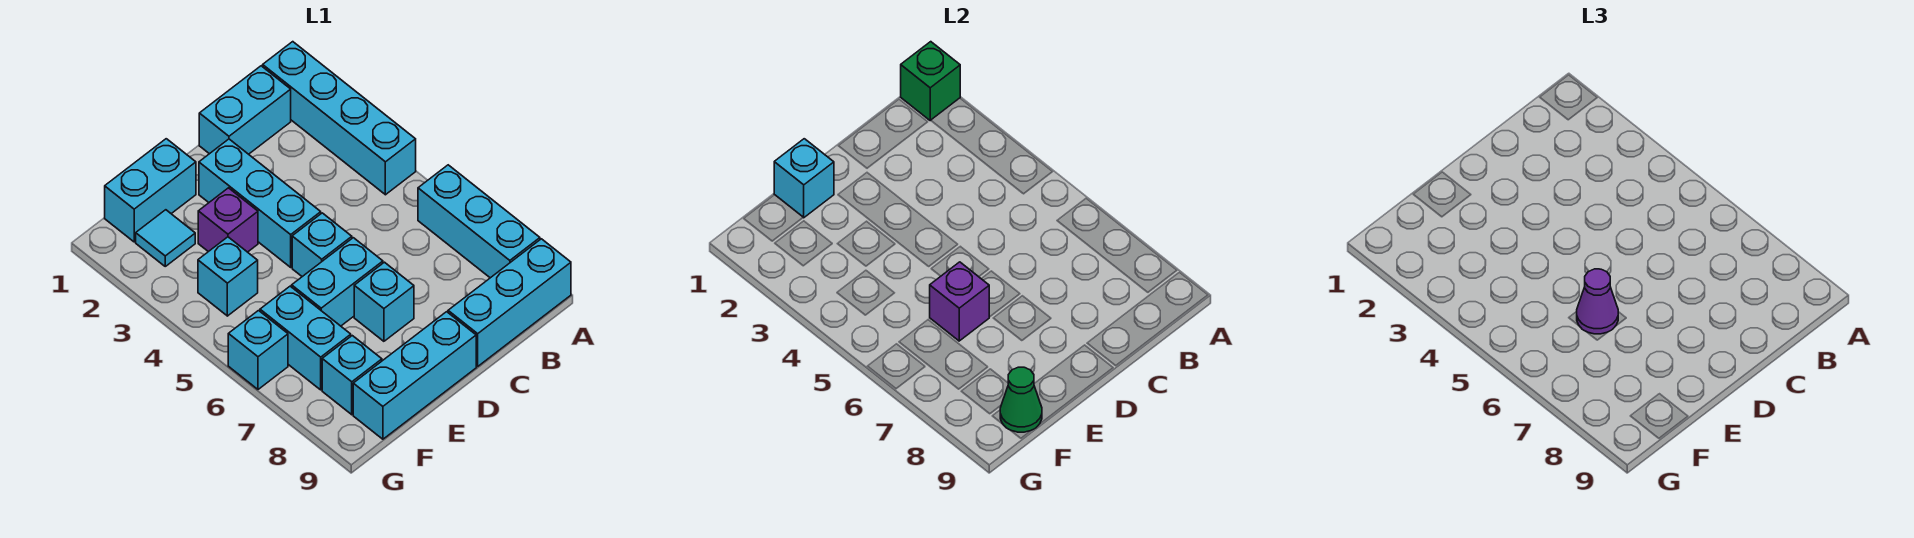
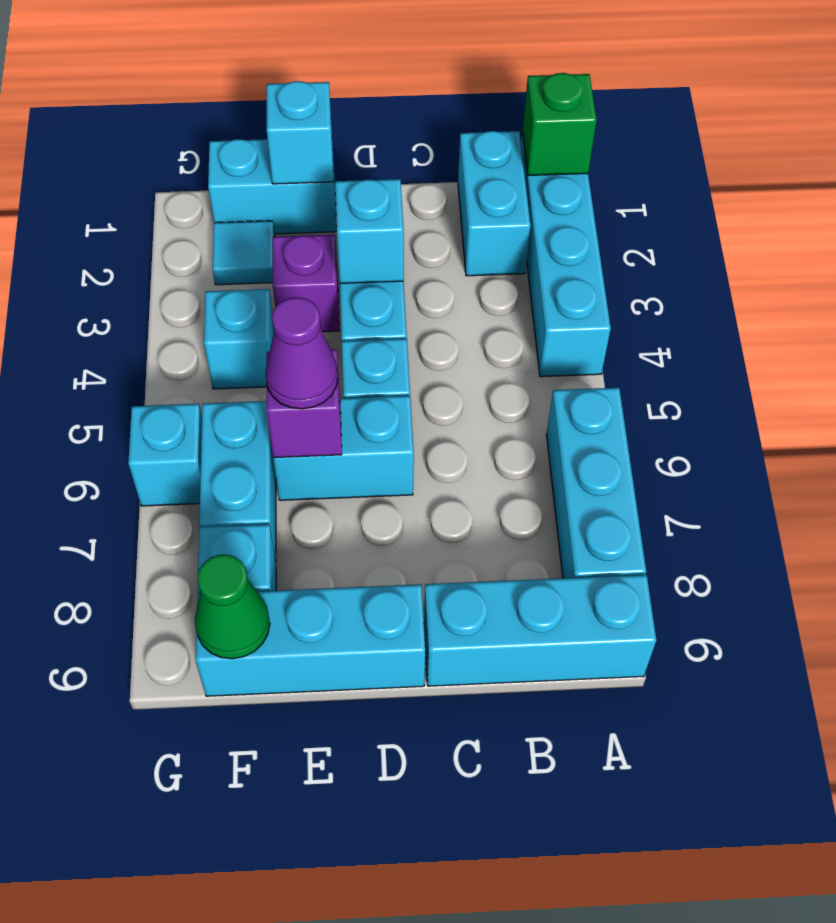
cyan brick B1:C1 level 1 -> cyan brick B1:B2 level 1
cyan brick D7 level 1 -> cyan brick D3 level 2

